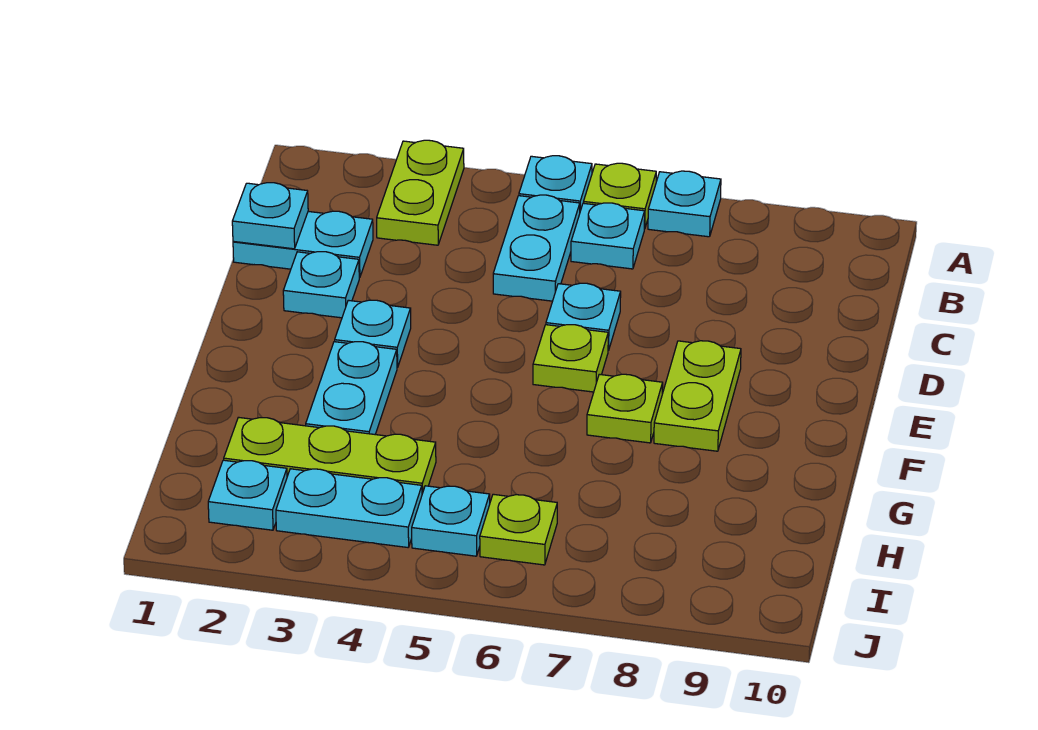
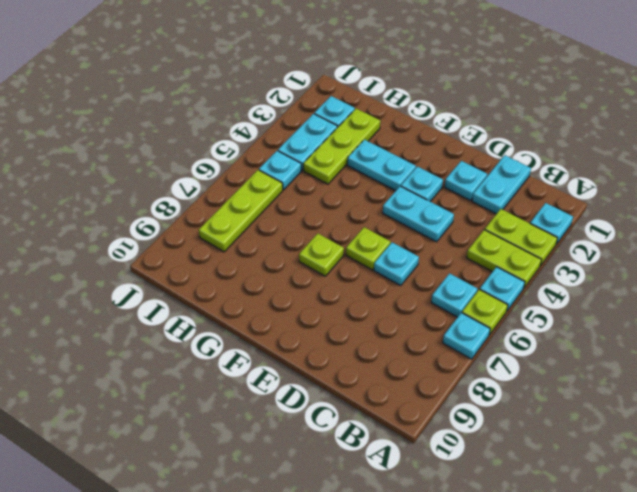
cyan plate B5:C5 level 1 -> cyan plate D4:E4 level 1
cyan plate C1 level 2 -> cyan plate A2 level 1
lime plate E8:F8 level 1 -> lime plate A4:B4 level 1
lime plate I6 level 1 -> lime plate I6:I8 level 1

